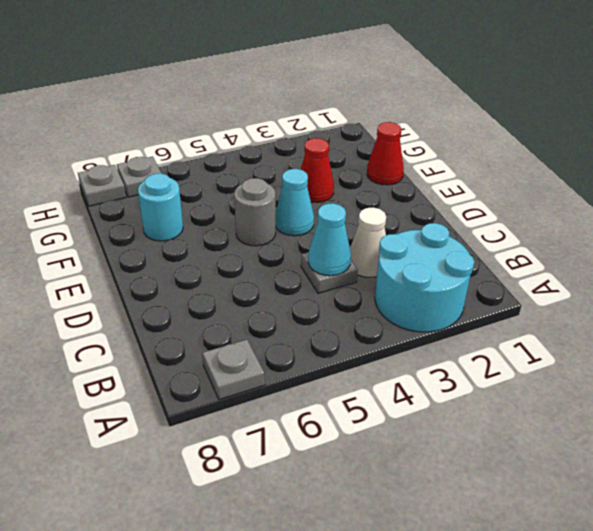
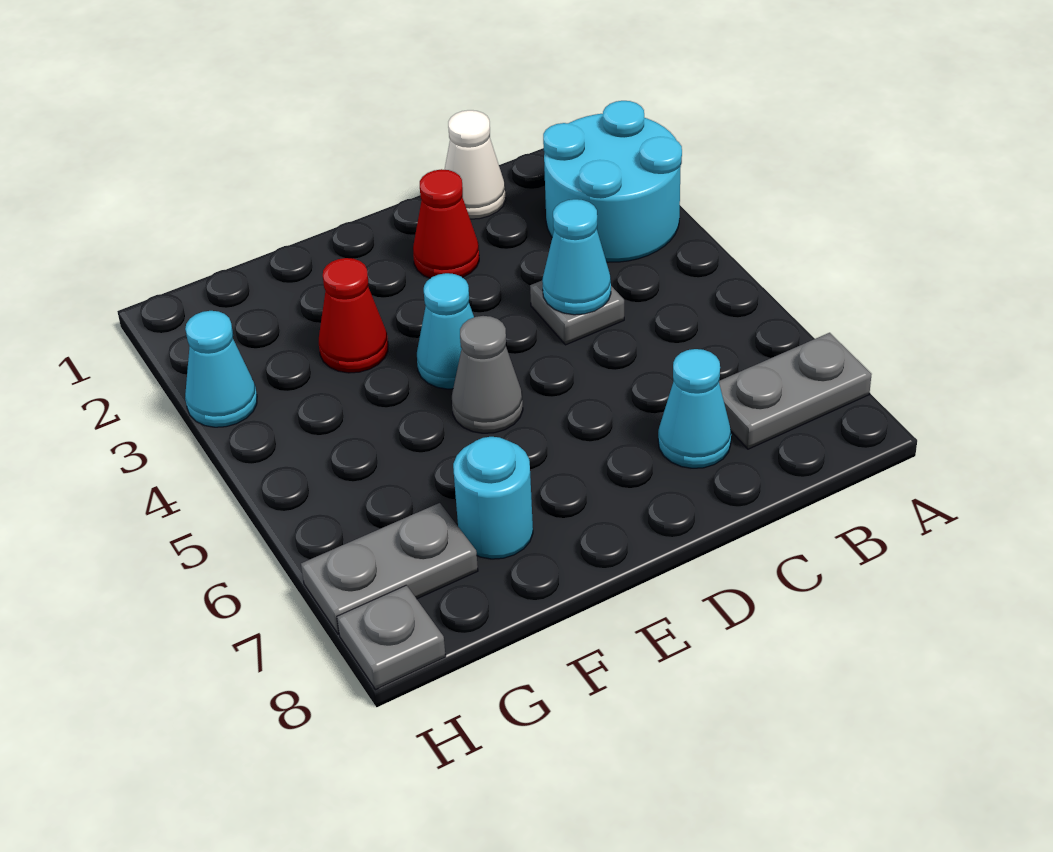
grey plate A7 level 1 -> grey plate A7:B7 level 1
white cone C3 level 1 -> white cone C1 level 1
none -> cyan cone C7 level 1
grey round brick E5 level 1 -> grey cone E5 level 1
red cone F1 level 1 -> red cone D2 level 1
none -> cyan cone H3 level 1
grey plate H7 level 1 -> grey plate G7:H7 level 1

